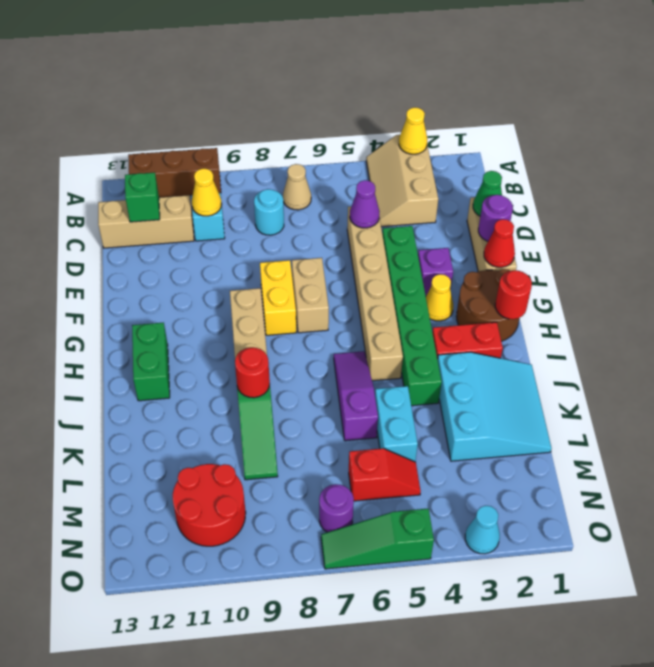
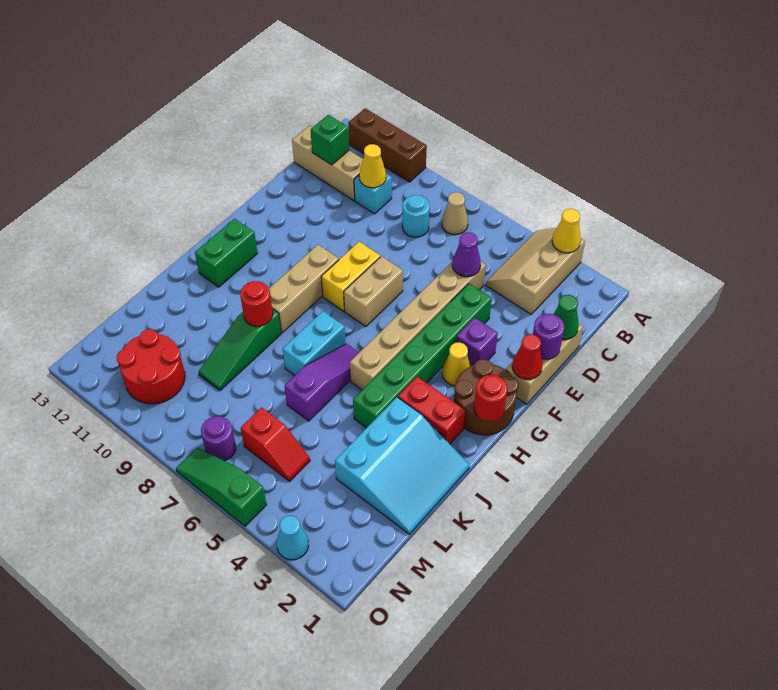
cyan brick K5:L5 level 1 -> cyan brick I7:J7 level 1

